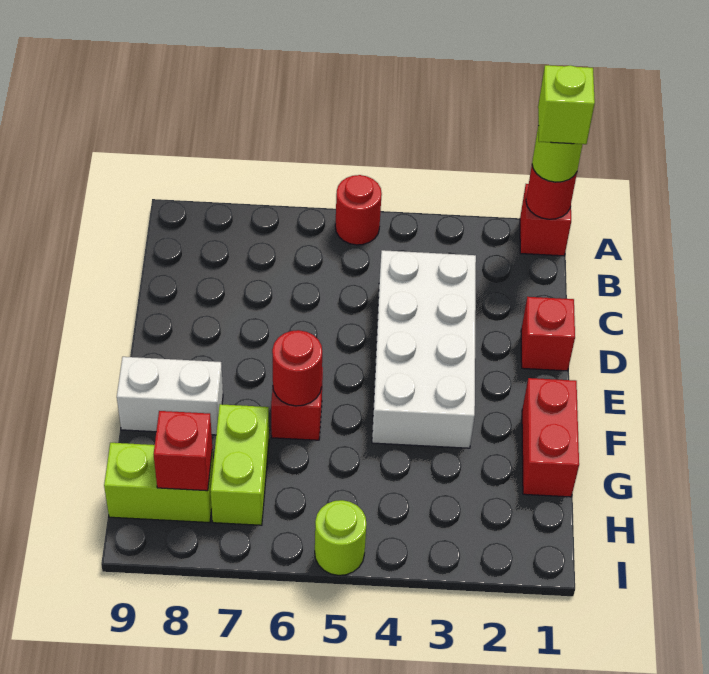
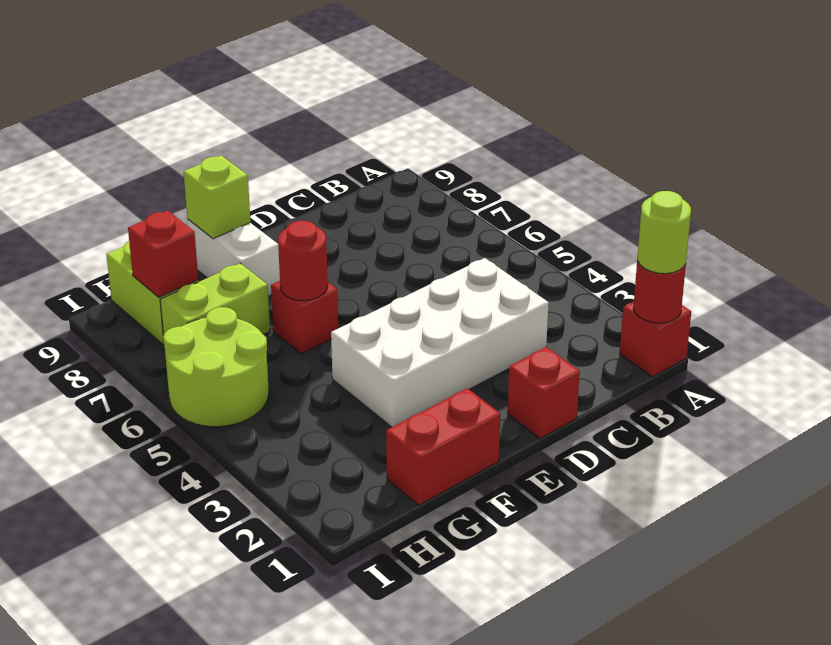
lime brick A1 level 4 -> lime brick F9 level 2
red round brick A5 level 1 -> none
lime round brick I5 level 1 -> lime round brick H5:I6 level 1

